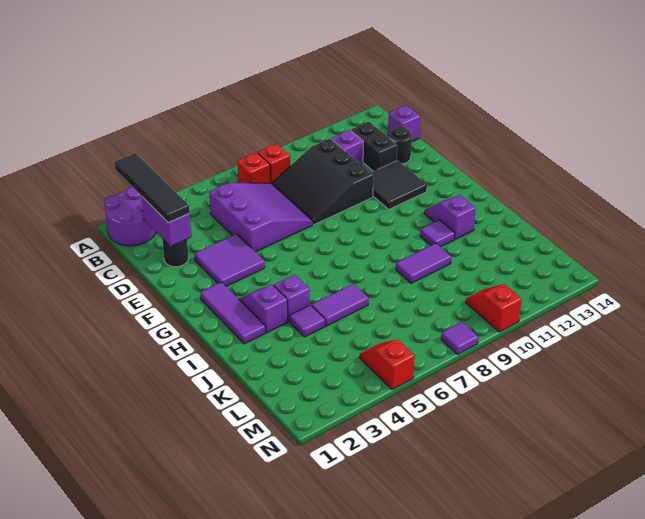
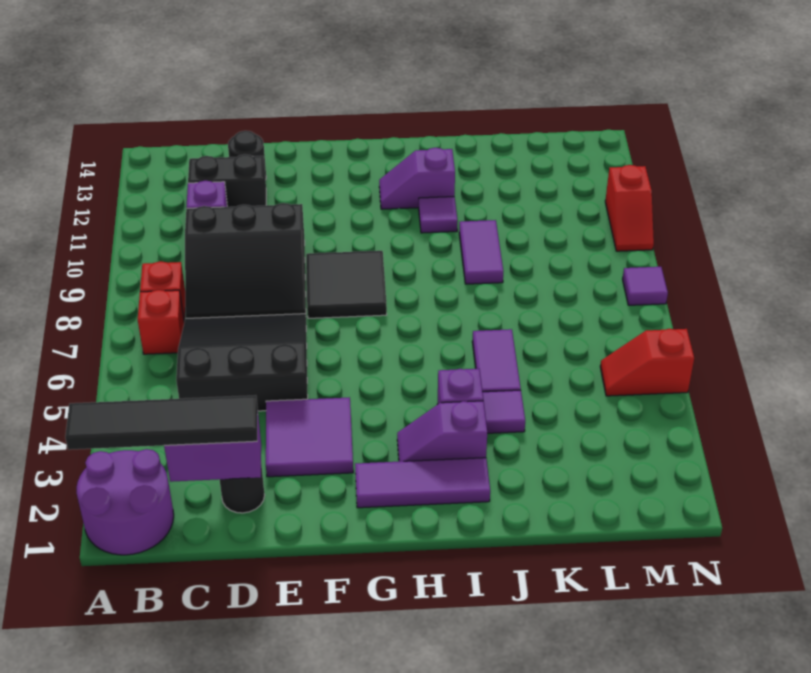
purple slope C5:E7 level 1 top 5 -> black slope C5:E7 level 1 top 5
purple brick C14 level 1 -> none
black tile E11:F12 level 1 -> black tile F8:G9 level 1
red slope M10:N10 level 1 top N -> red slope N10:N11 level 1 top 11

